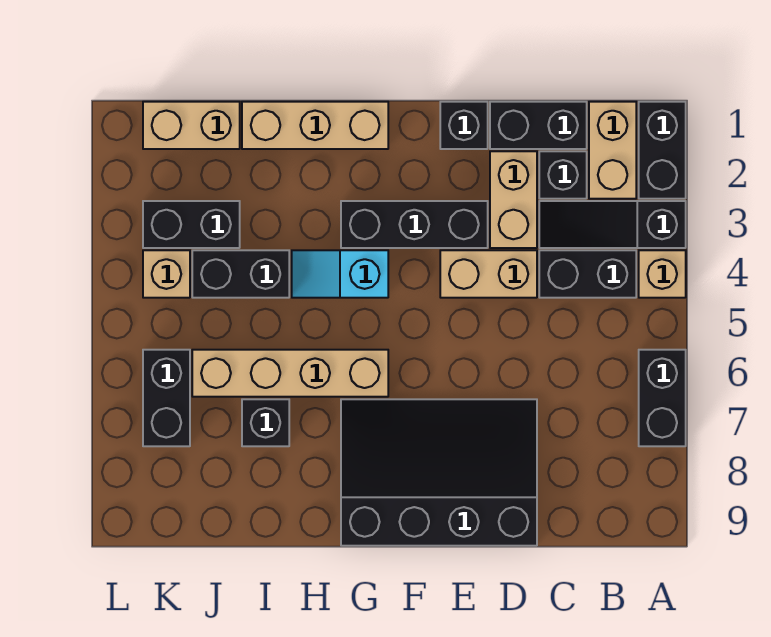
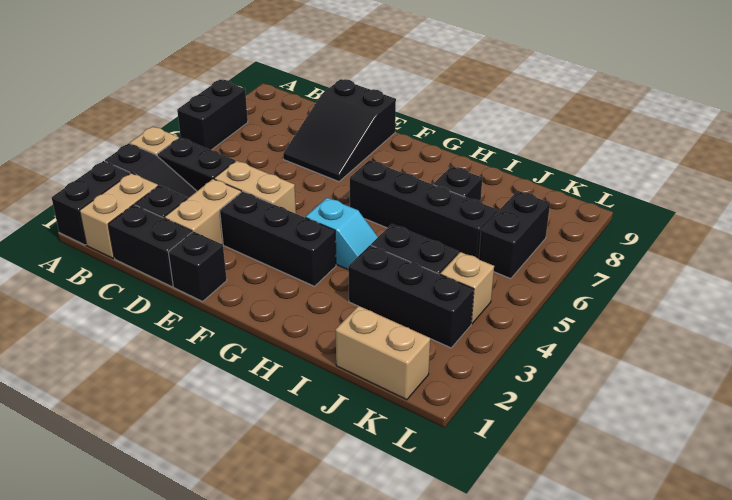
black slope D7:G9 level 1 top 9 -> black slope D7:E9 level 1 top 9
tan brick G1:I1 level 1 -> none
tan brick G6:J6 level 1 -> black brick G6:J6 level 1
black brick J3:K3 level 1 -> black brick I3:K3 level 1

